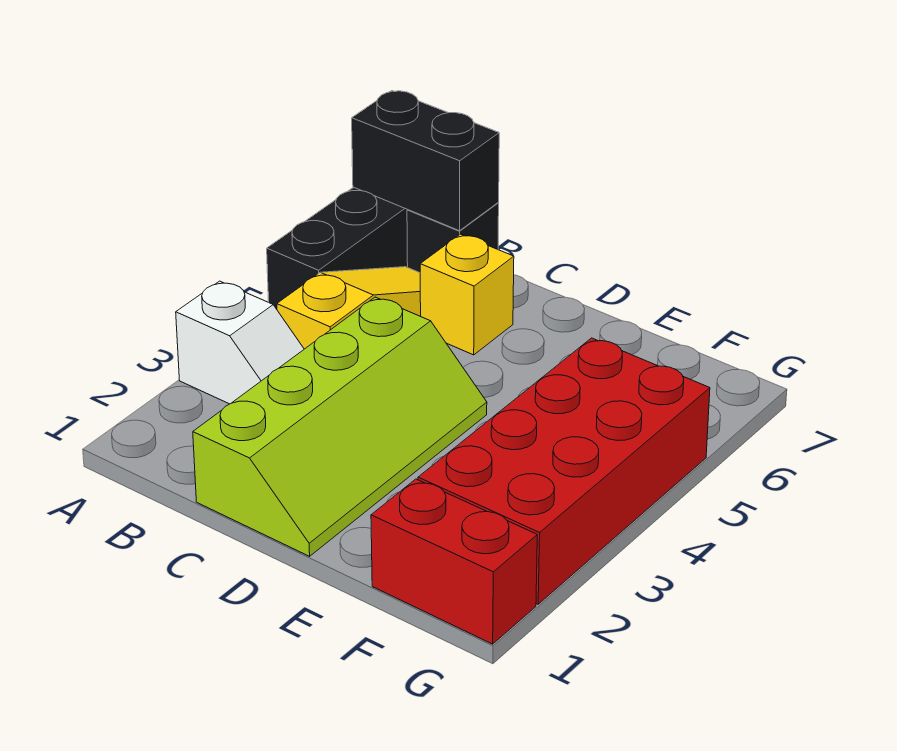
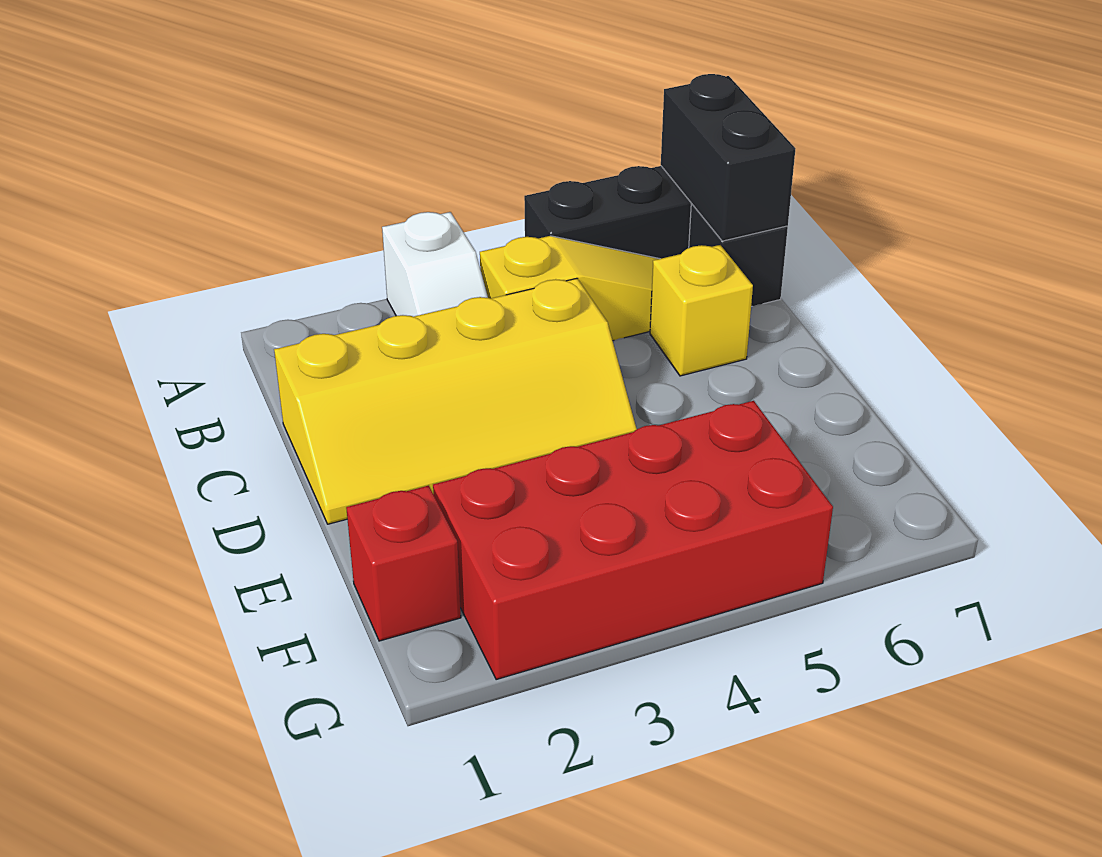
lime slope C1:D4 level 1 top C -> yellow slope C1:D4 level 1 top C
red brick F1:G1 level 1 -> red brick F1 level 1

